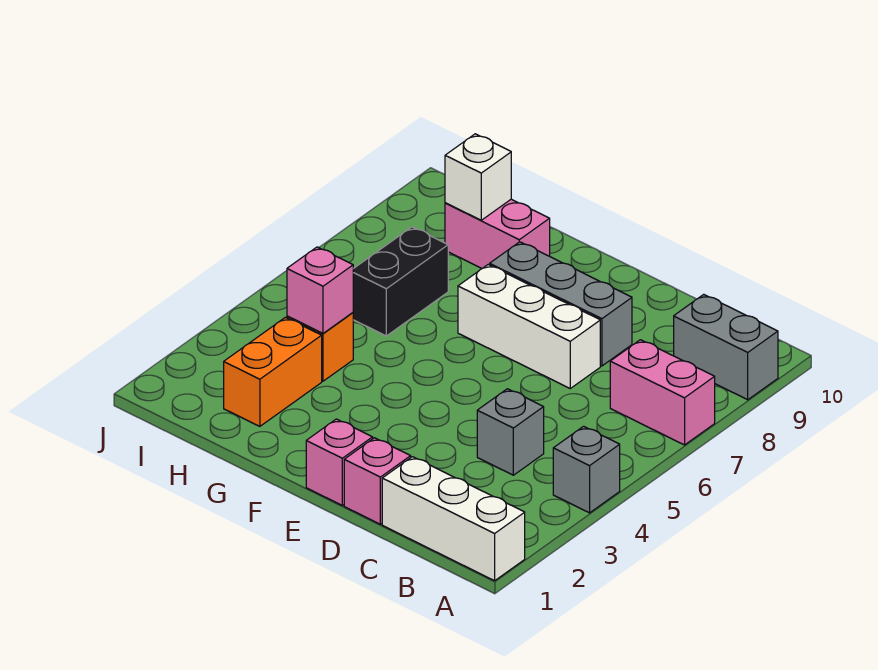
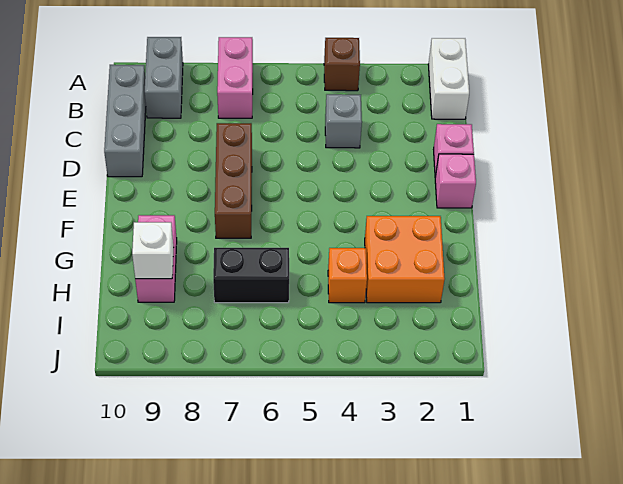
white brick A1:C1 level 1 -> white brick A1:B1 level 1
grey brick A4 level 1 -> brown brick A4 level 1
white brick D7:F7 level 1 -> brown brick D7:F7 level 1
grey brick D8:F8 level 1 -> grey brick B10:D10 level 1
orange brick H2:H3 level 1 -> orange brick G2:H3 level 1
pink brick H4 level 2 -> none

